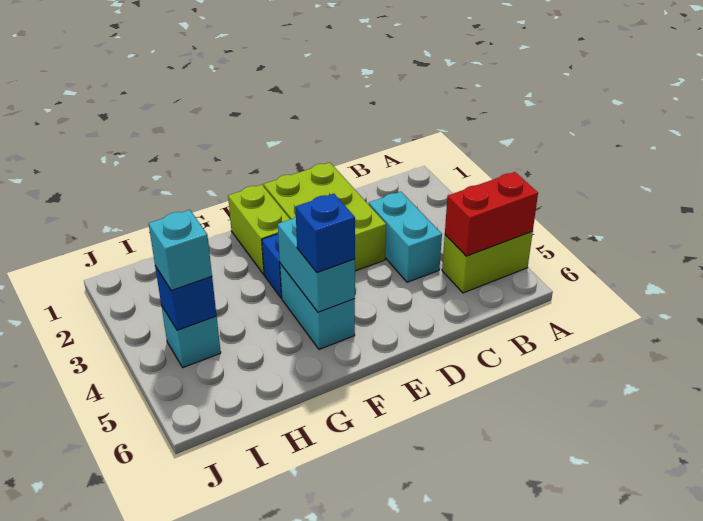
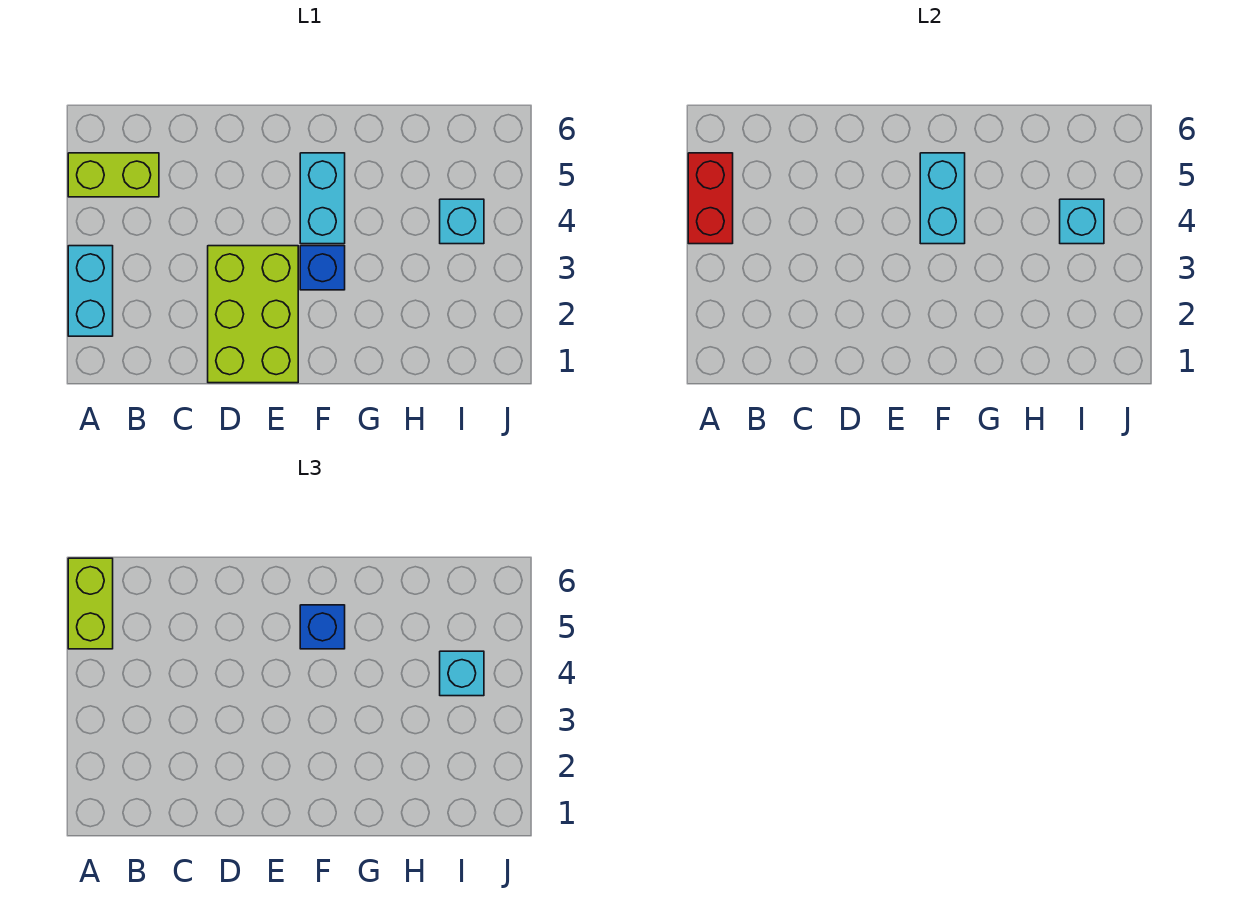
red brick A5:B5 level 2 -> red brick A4:A5 level 2
cyan brick C3:C4 level 1 -> cyan brick A2:A3 level 1
lime brick F1:F2 level 1 -> lime brick A5:A6 level 3
blue brick I4 level 2 -> cyan brick I4 level 2

